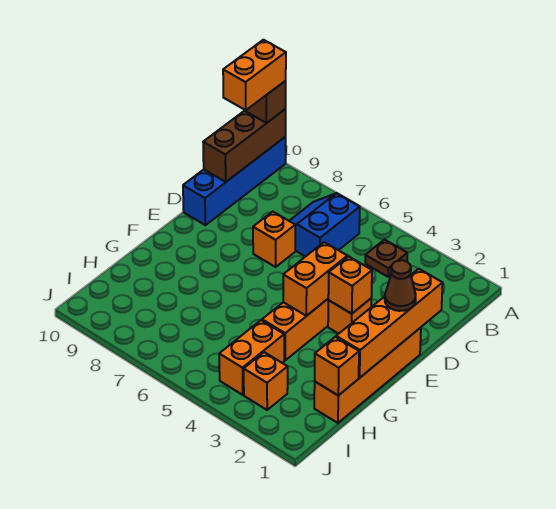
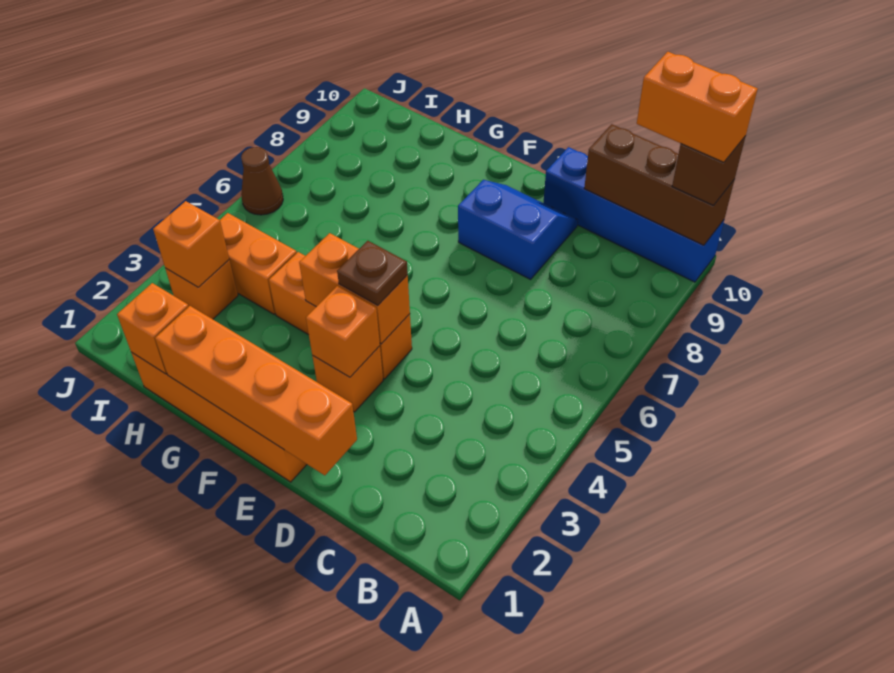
brown plate B4 level 1 -> brown plate E4 level 3
blue slope B6:C7 level 1 top 6 -> blue slope D8:E9 level 1 top 8
orange brick D7 level 1 -> orange brick I3 level 2
brown cone E1 level 3 -> brown cone J6 level 1

